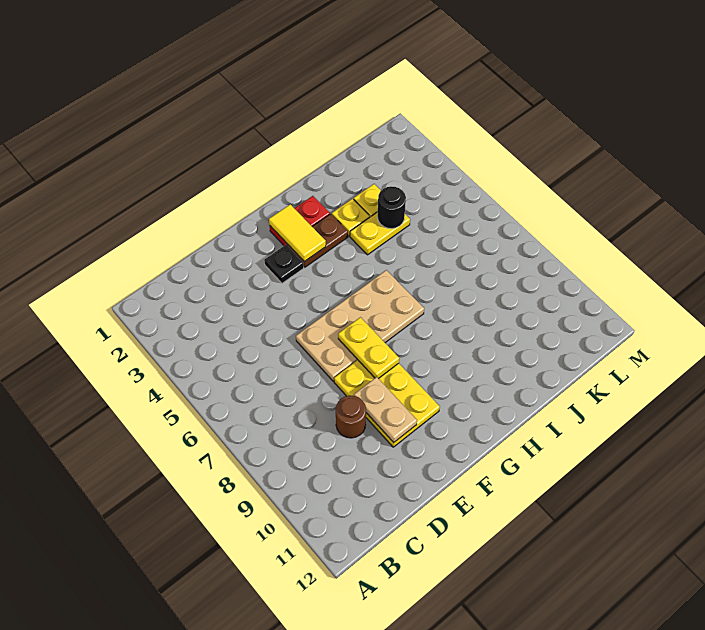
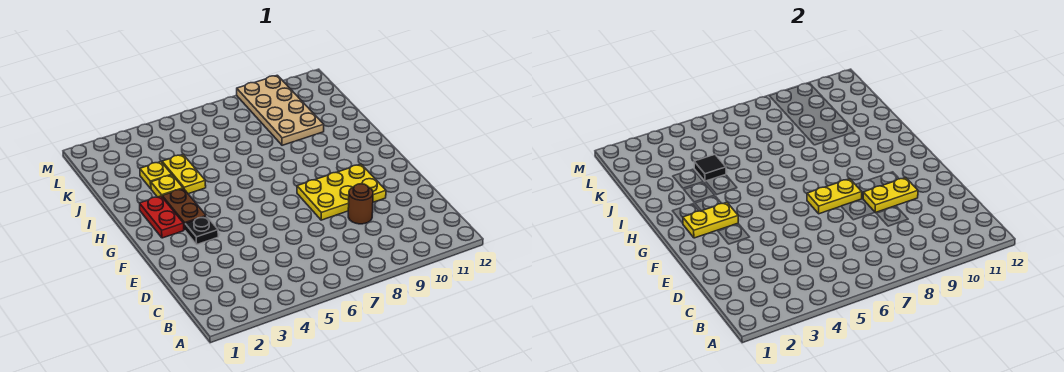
tan plate E6:H7 level 1 -> tan plate J9:M10 level 1
tan plate E9:E10 level 2 -> yellow plate E9:E10 level 2
yellow tile G2:G3 level 2 -> yellow plate G2:G3 level 2
black round brick J4 level 2 -> black tile J4 level 2

